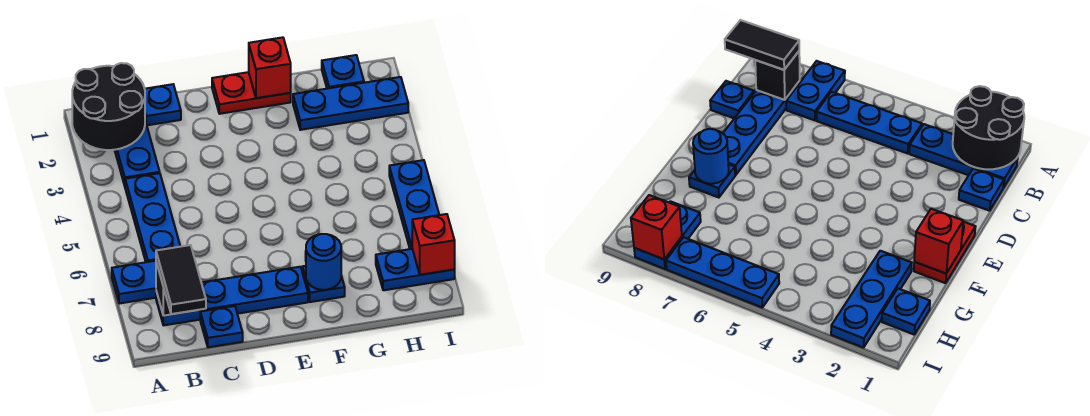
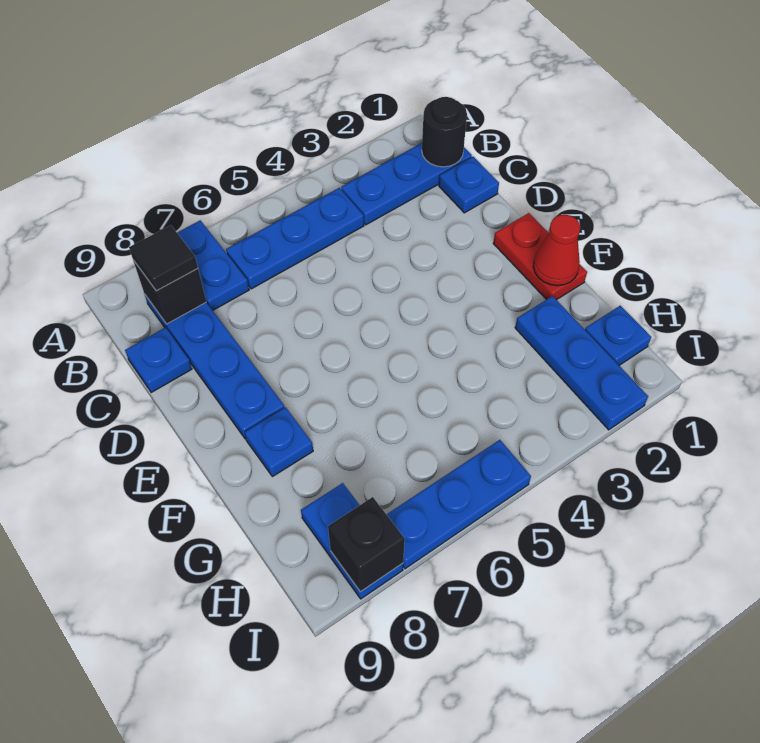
black round brick A1:B2 level 2 -> black round brick B1 level 2
black tile B8:B9 level 3 -> black tile B8 level 3
red brick F1 level 2 -> red cone F1 level 2
blue round brick F8 level 2 -> none
red brick I8 level 2 -> black brick I8 level 2

